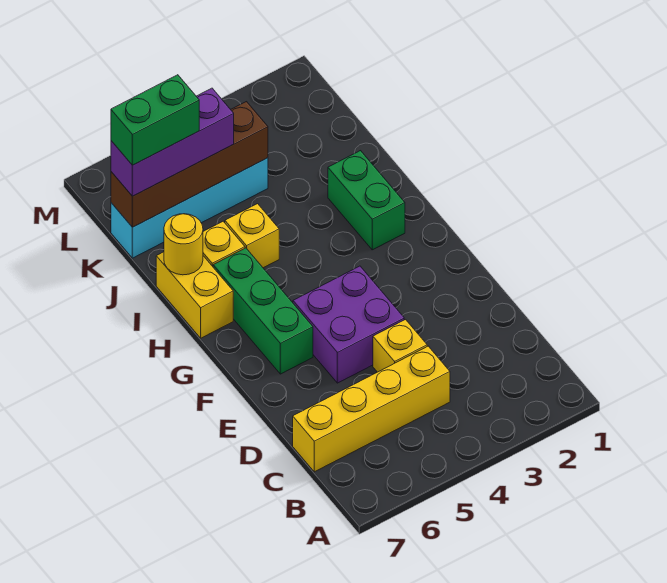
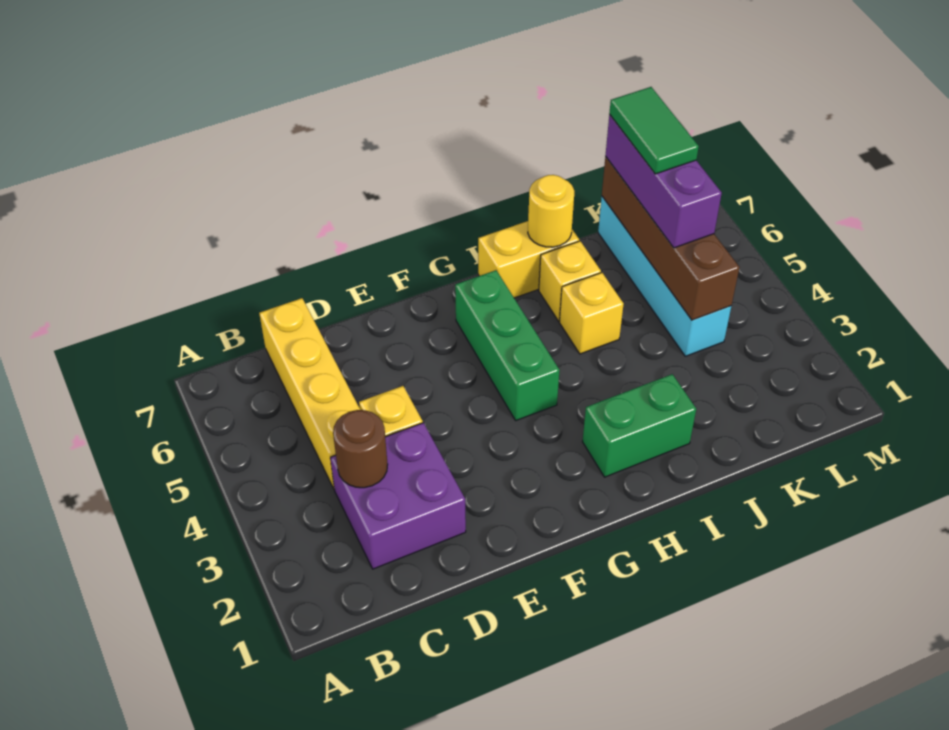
none -> brown round brick C3 level 2
purple brick E4:F5 level 1 -> purple brick C2:D3 level 1
green brick F6:H6 level 1 -> green brick G4:G6 level 1
green brick K6:K7 level 4 -> green tile K6:K7 level 4

